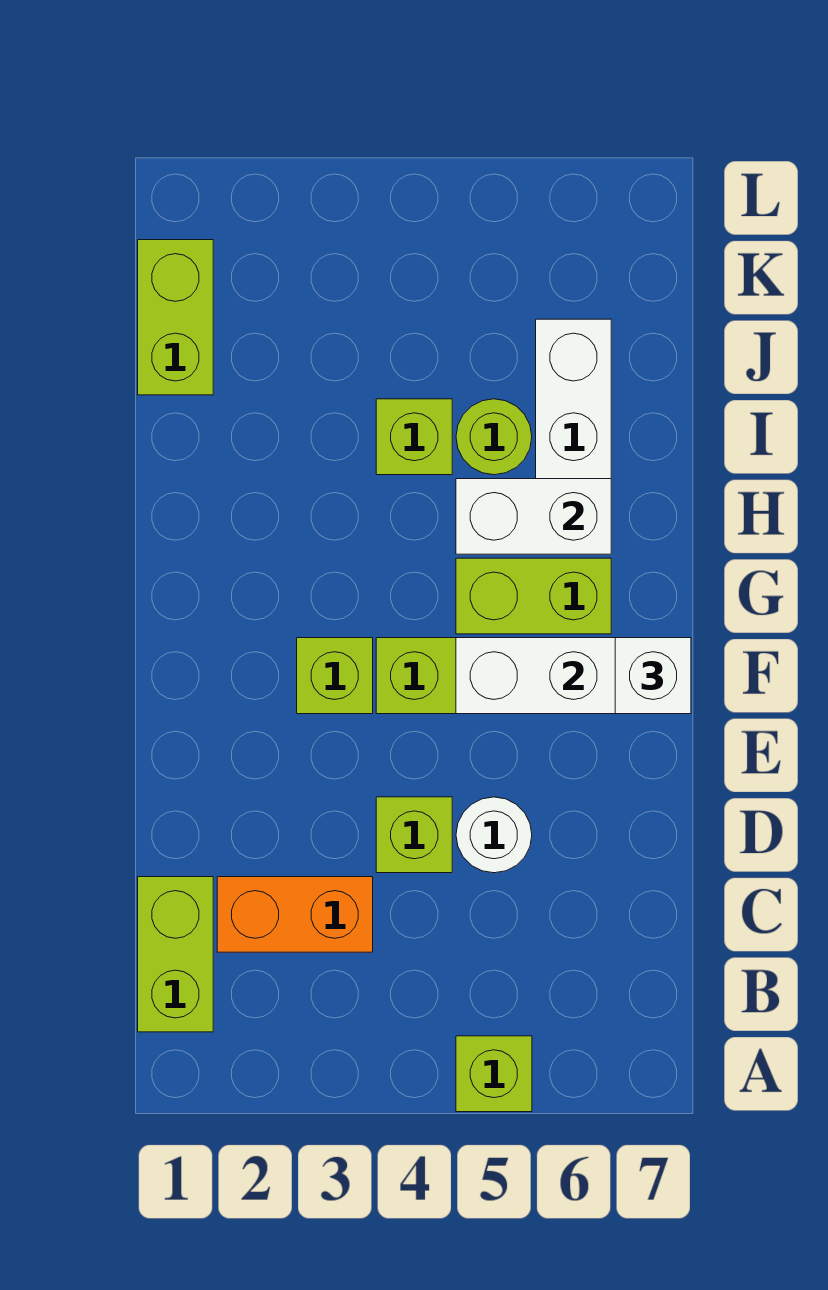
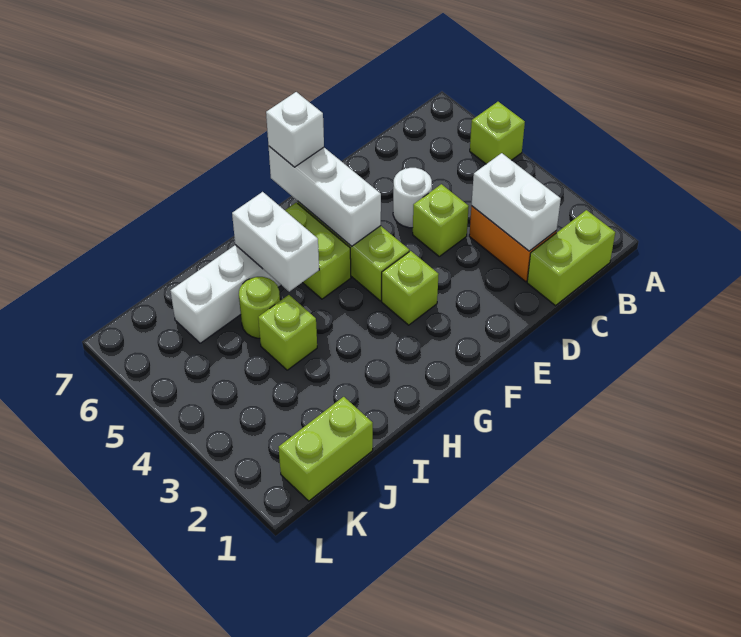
none -> white brick C2:C3 level 2

